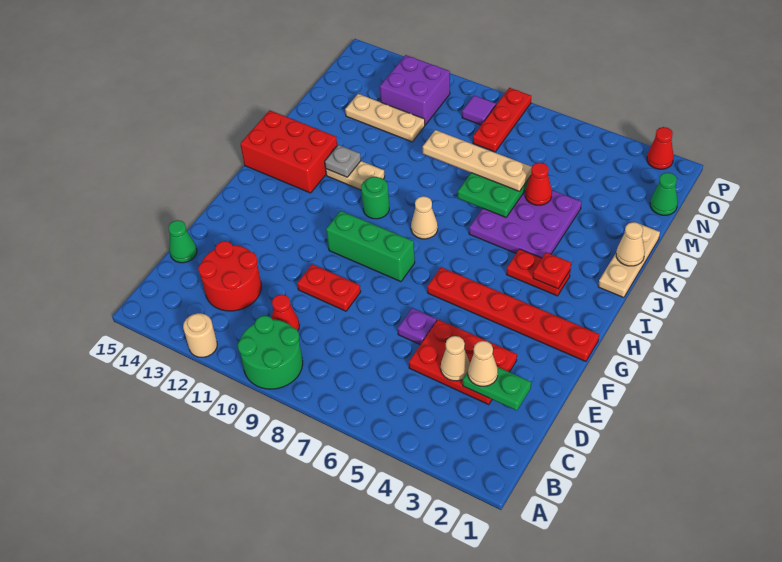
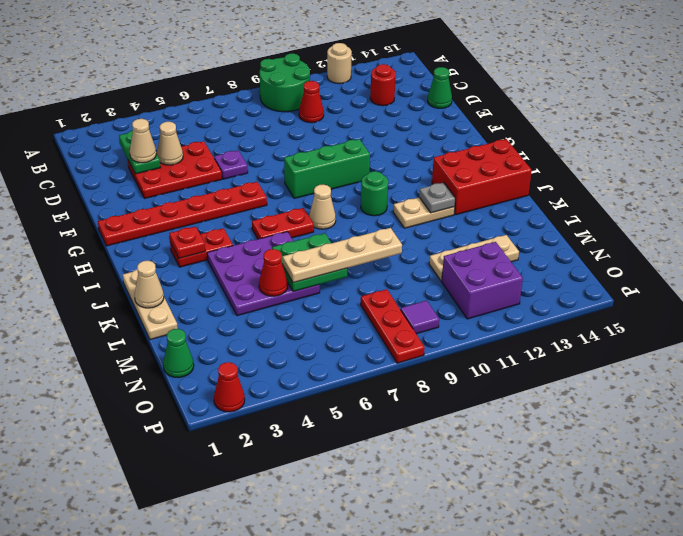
red round brick C12:D13 level 1 -> red round brick C13 level 1
green plate D2:D3 level 2 -> green plate C3:D3 level 2
red plate E9:E10 level 1 -> red plate I6:I7 level 1

